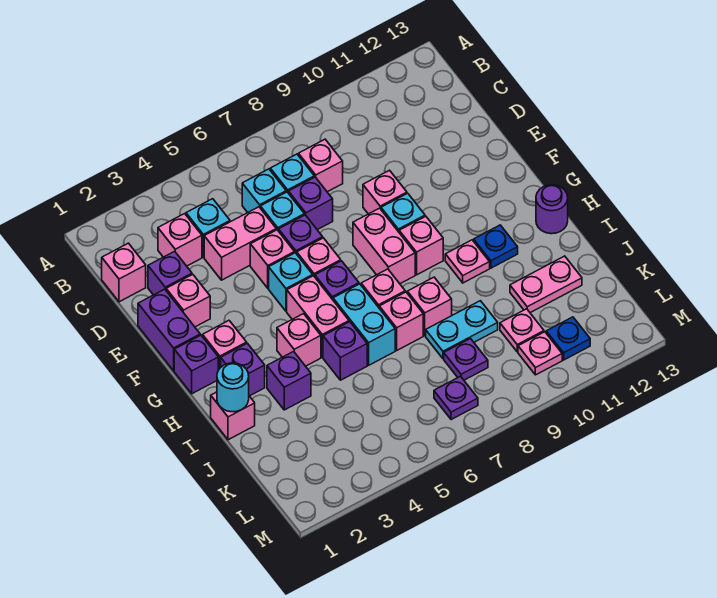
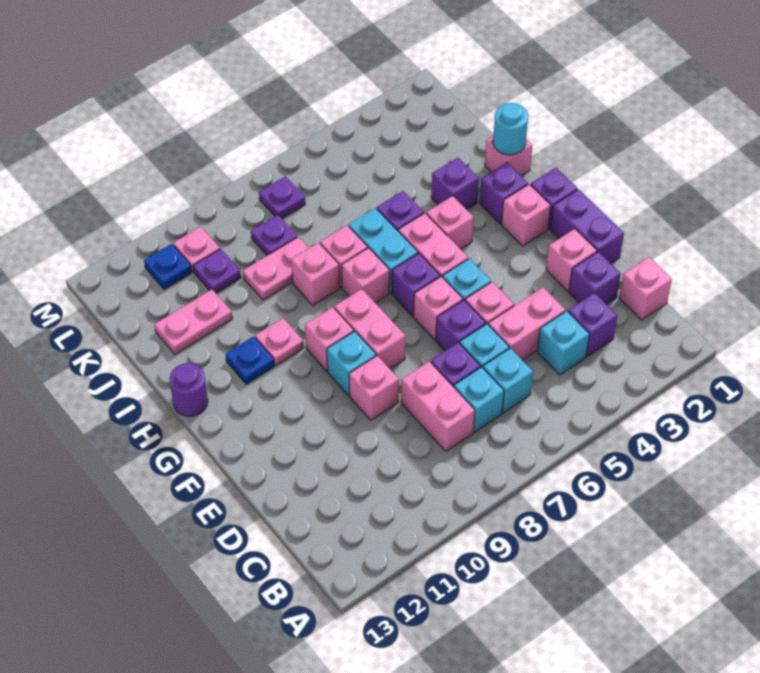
pink brick C3 level 1 -> purple brick C3 level 1
pink brick C8 level 1 -> pink brick C8:D8 level 1
cyan plate J8:J9 level 1 -> pink plate J8:J9 level 1
pink plate K10 level 1 -> purple plate K10 level 1

